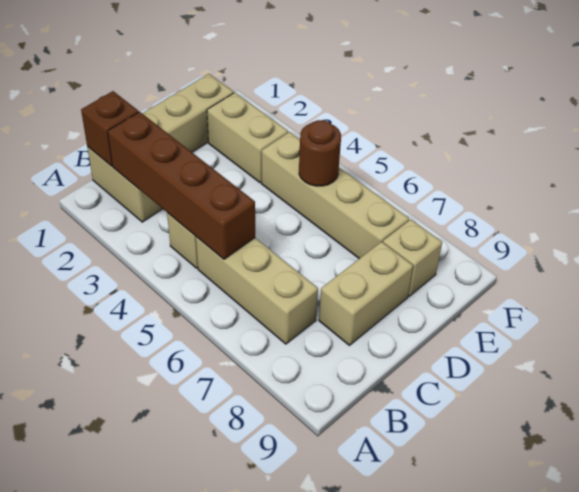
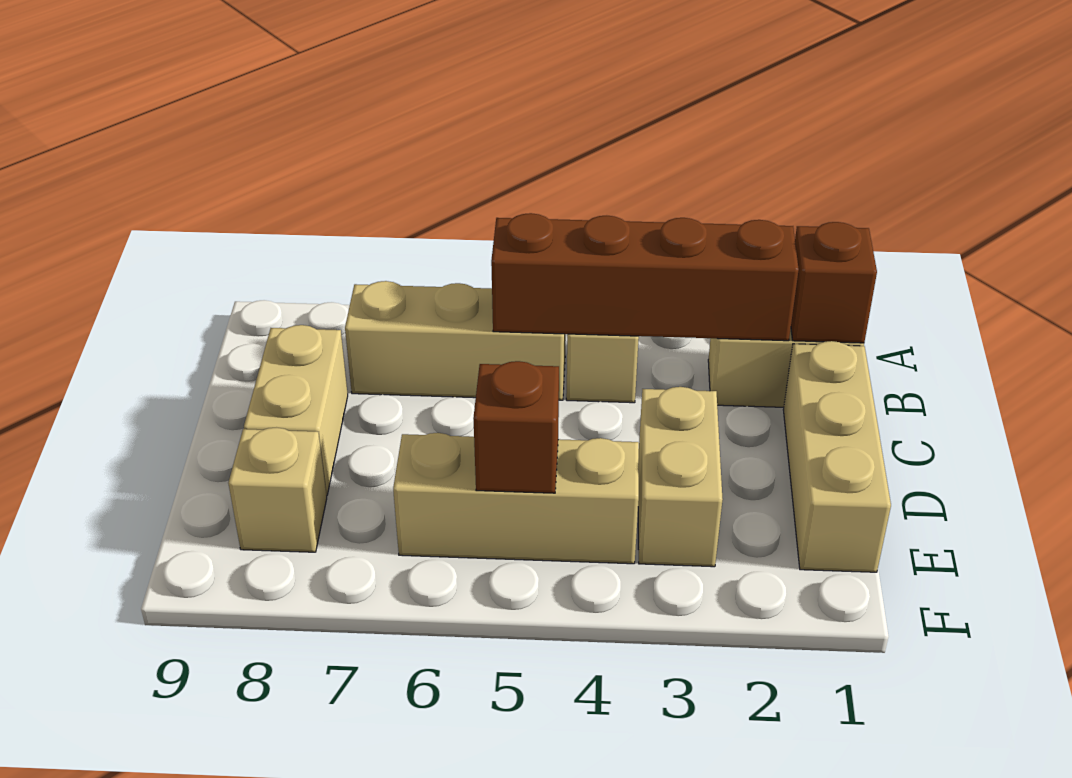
tan brick E2:E3 level 1 -> tan brick D3:E3 level 1
tan brick E4:E7 level 1 -> tan brick E4:E6 level 1
brown round brick E5 level 2 -> brown brick E5 level 2

